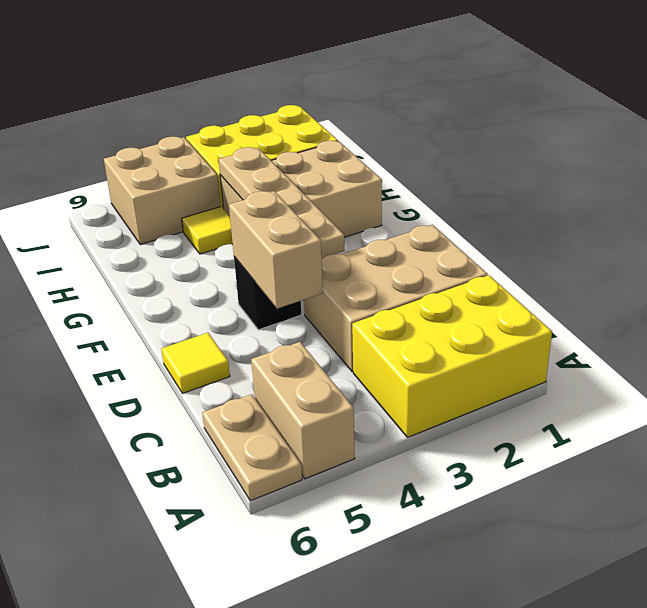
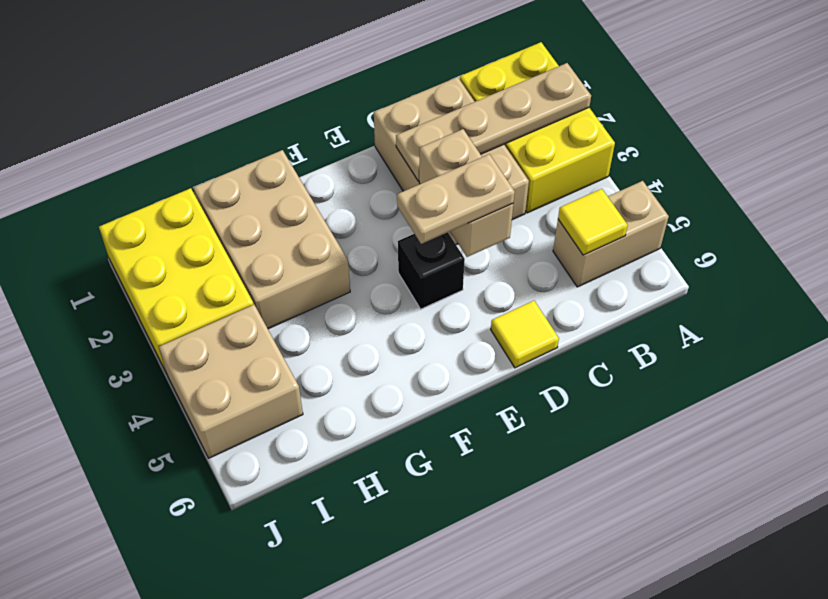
tan plate A6:B6 level 1 -> tan plate D4:E4 level 3
tan brick D4:E4 level 2 -> tan brick D3:D4 level 2
tan plate E3:H3 level 2 -> tan plate A2:D2 level 2
yellow tile H4 level 1 -> yellow tile B5 level 2

